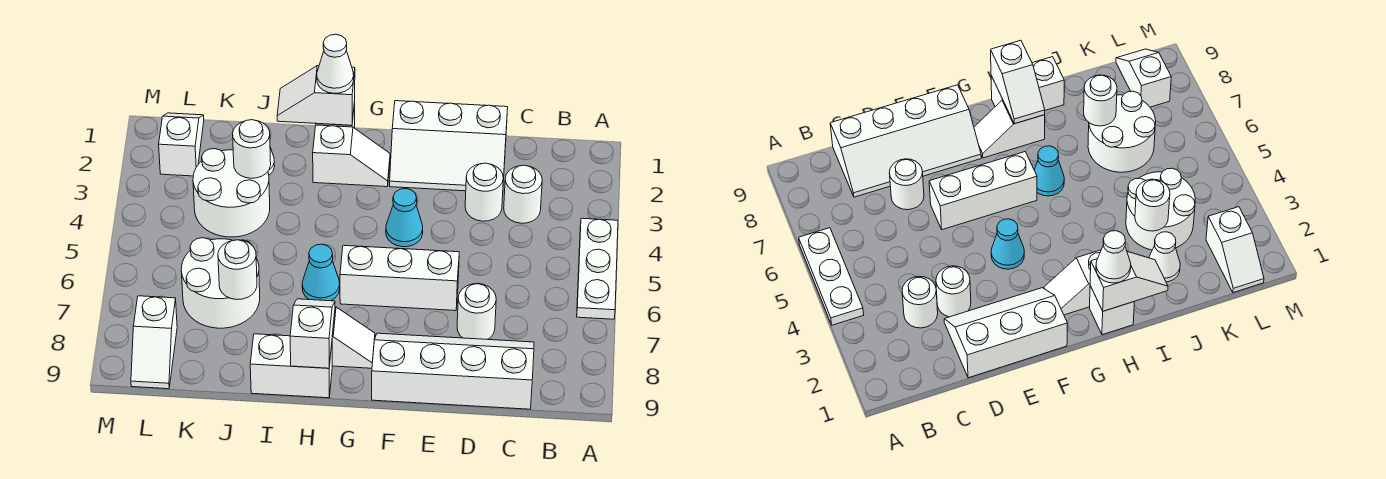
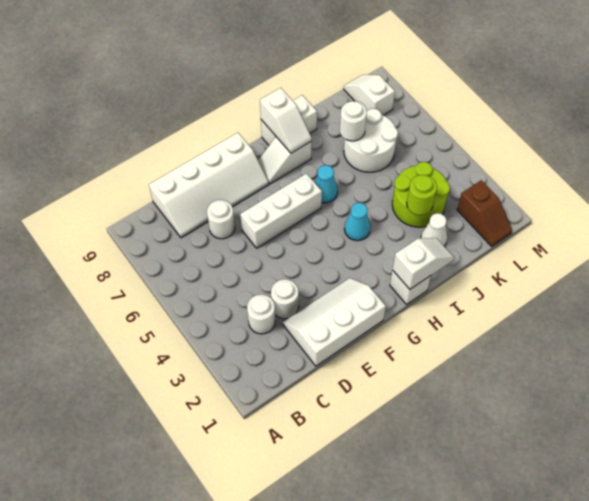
white plate A4:A6 level 1 -> none
cyan cone F4 level 1 -> cyan cone H4 level 1
white slope G2:H2 level 1 top H -> none
white cone H1 level 3 -> none
white round brick J3:K4 level 1 -> lime round brick J3:K4 level 1
white round brick J3 level 2 -> lime round brick J3 level 2
white slope L1:L2 level 1 top 2 -> brown slope L1:L2 level 1 top 2

